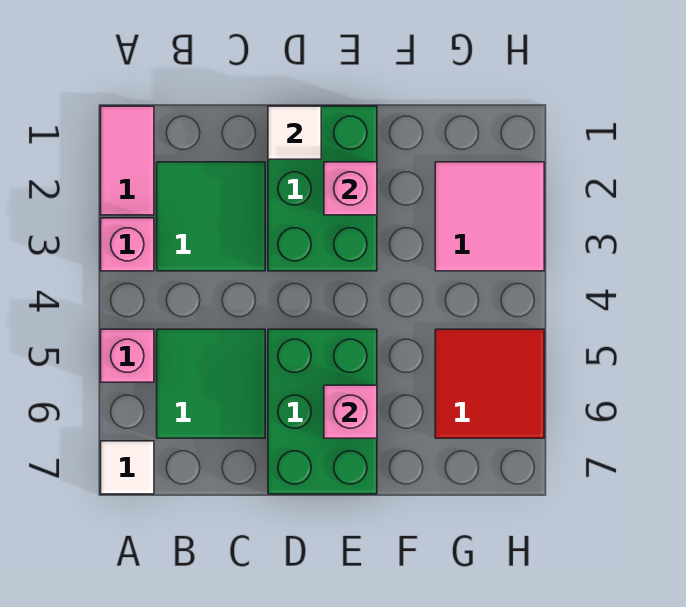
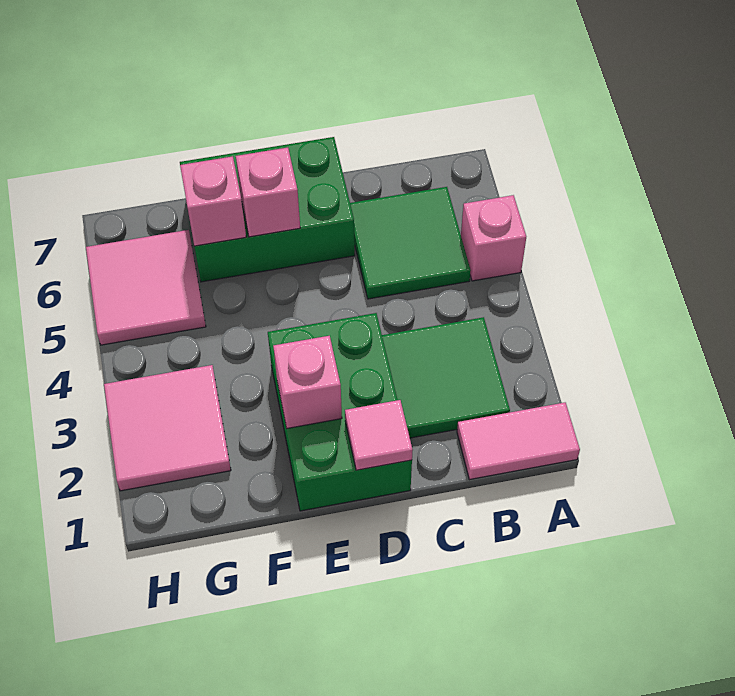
pink tile A1:A2 level 1 -> pink tile A1:B1 level 1
pink brick A3 level 1 -> pink brick F6 level 2
white tile A7 level 1 -> none
white tile D1 level 2 -> pink tile D1 level 2
green brick D5:E7 level 1 -> green brick D6:F7 level 1
red tile G5:H6 level 1 -> pink tile G5:H6 level 1

